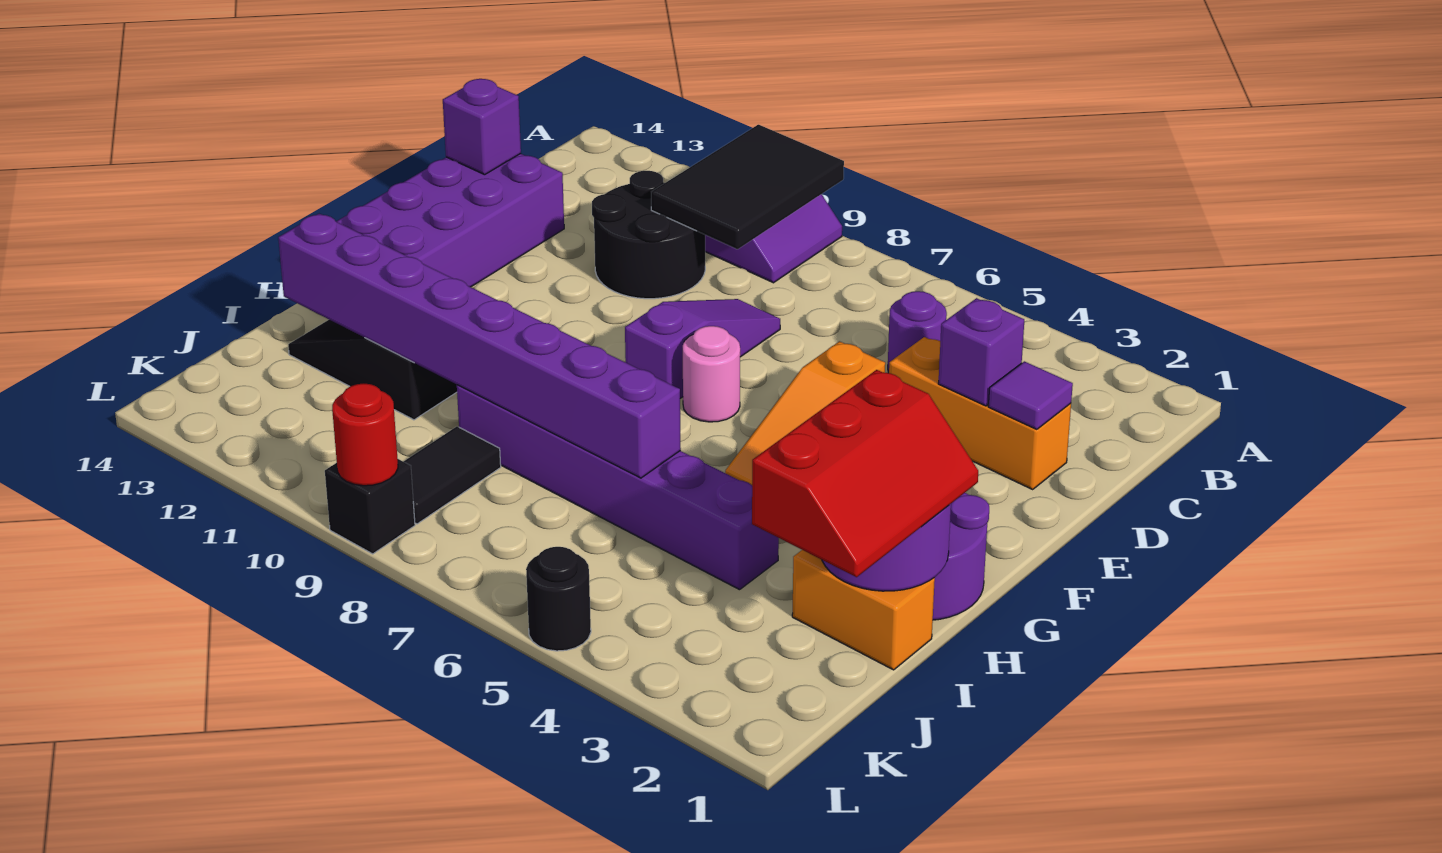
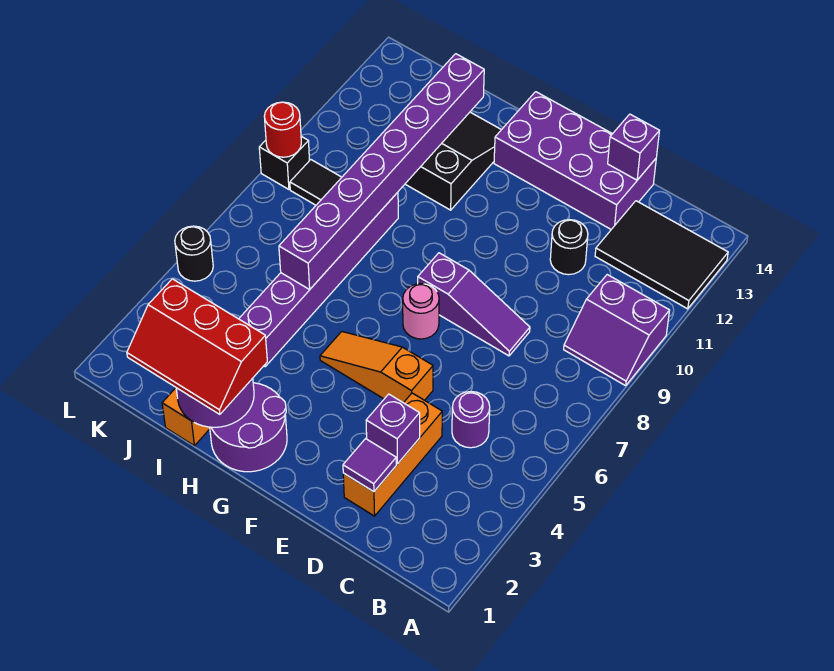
black tile A9:C10 level 2 -> black tile A12:C13 level 1
black round brick C10:D11 level 1 -> black round brick D11 level 1

